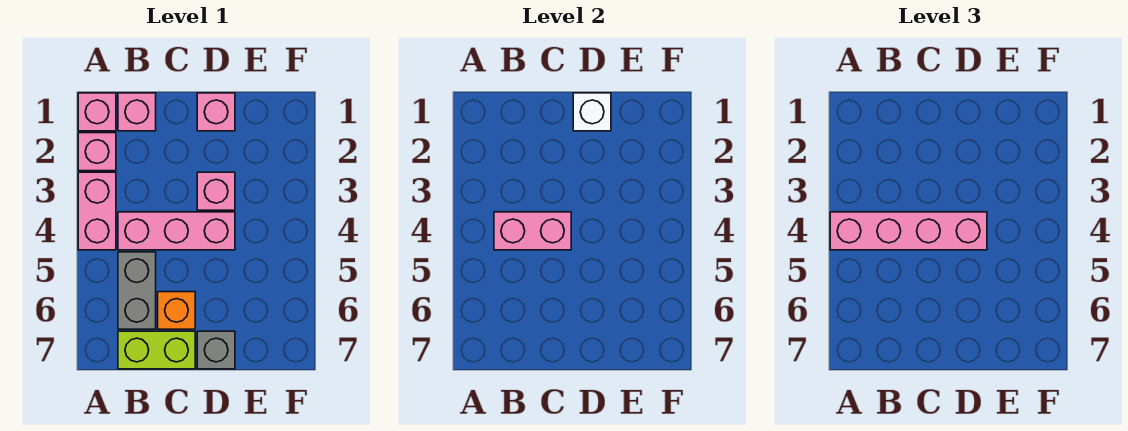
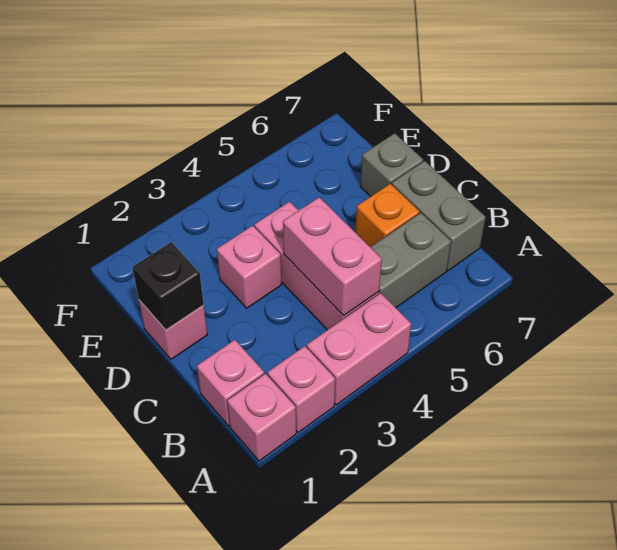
pink brick A4:D4 level 3 -> none
lime brick B7:C7 level 1 -> grey brick B7:C7 level 1
white brick D1 level 2 -> black brick D1 level 2

